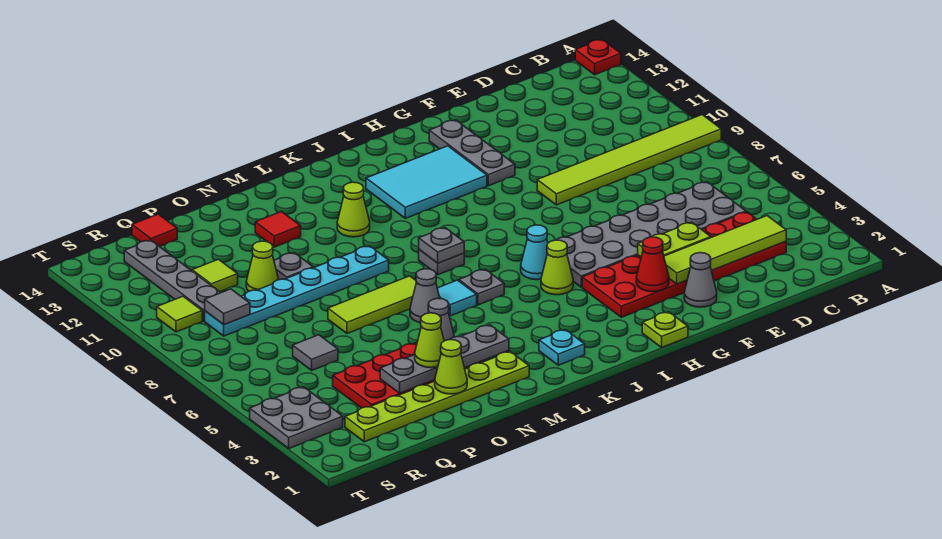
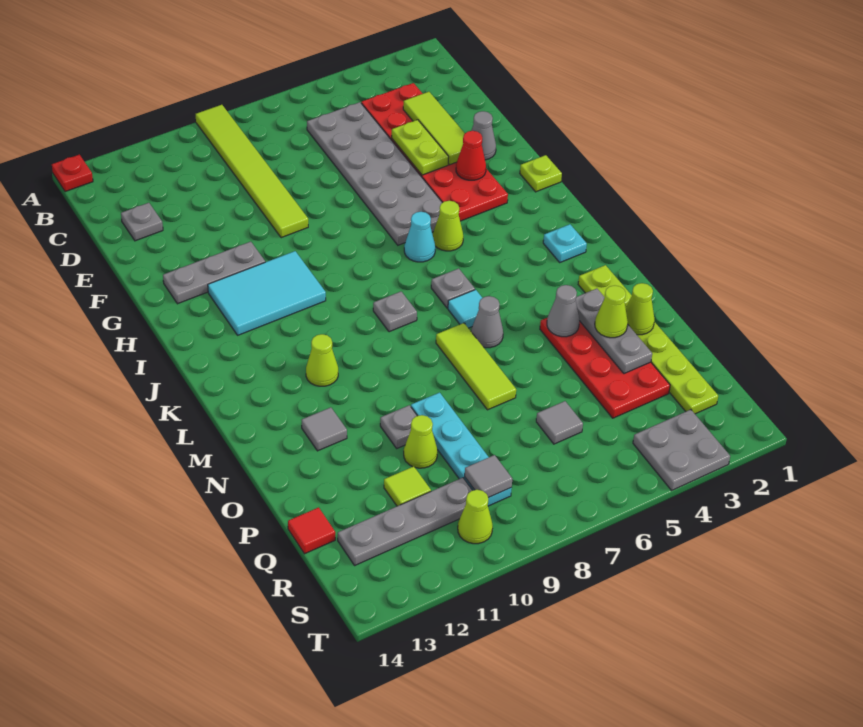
lime tile C3:F3 level 2 -> lime tile D3:F3 level 2
cyan tile H11:J12 level 1 -> cyan tile H10:I12 level 1
grey plate K8 level 2 -> grey plate D13 level 1
grey plate M3:P3 level 2 -> grey plate N3:P3 level 2
cyan plate M9:R9 level 1 -> cyan plate O9:R9 level 1
red tile N12 level 1 -> grey tile N12 level 1
lime tile S10 level 1 -> lime cone S10 level 1

